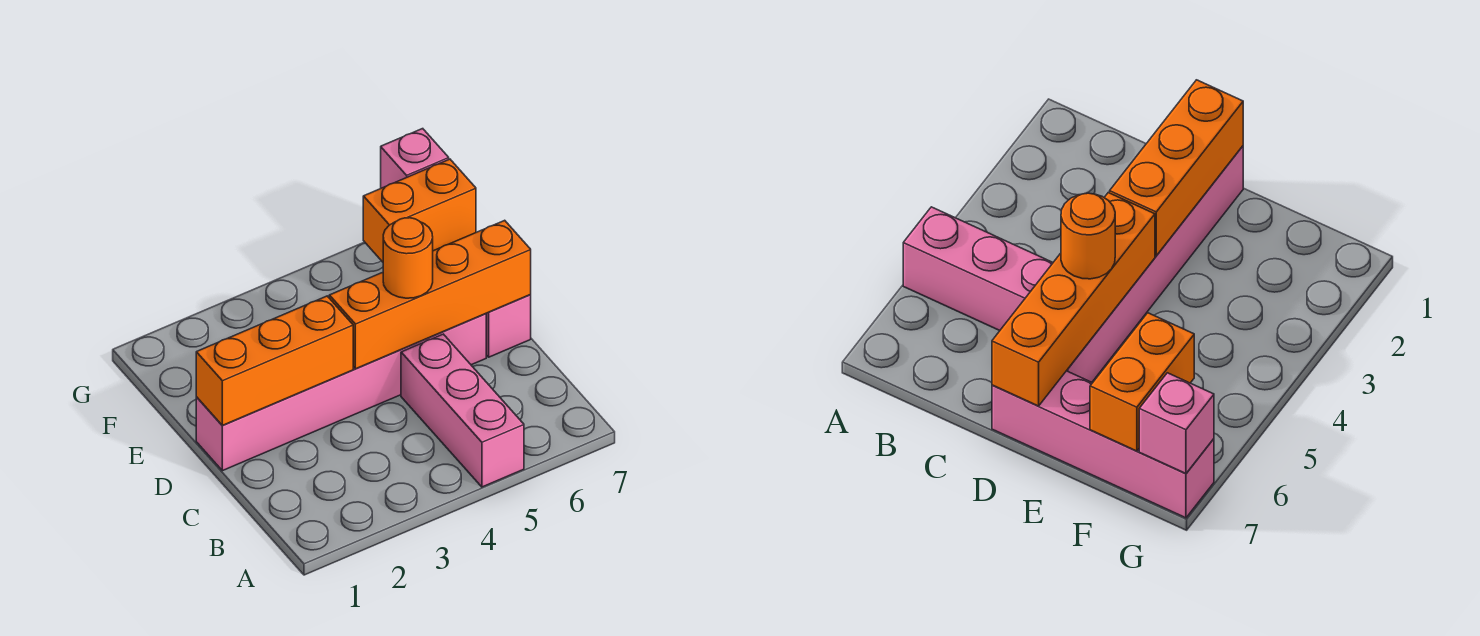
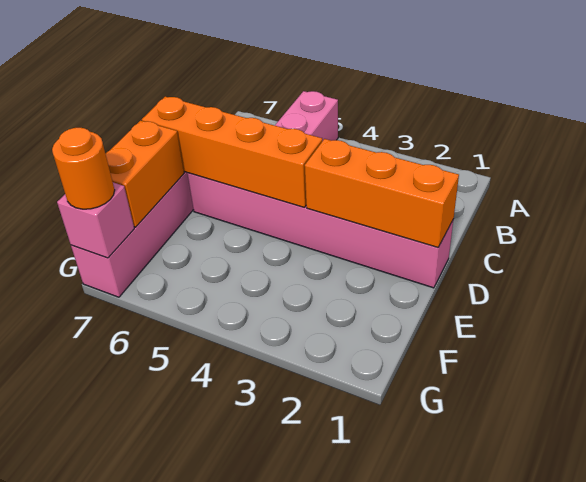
orange round brick D5 level 3 -> orange round brick G7 level 3
orange brick F6:F7 level 2 -> orange brick E7:F7 level 2

